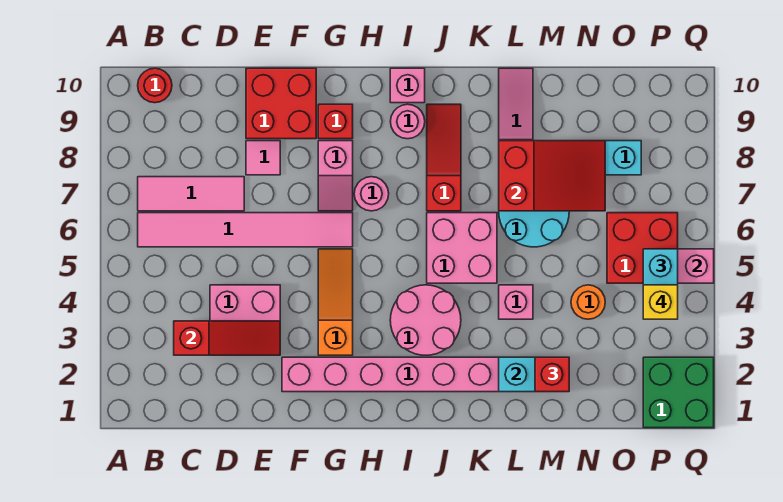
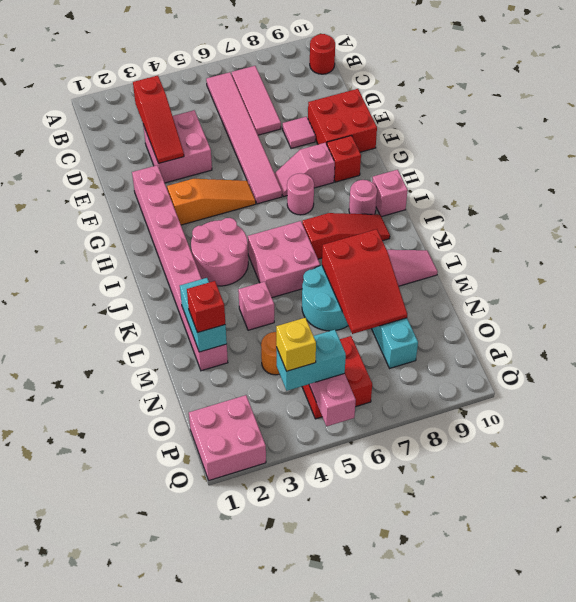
green brick P1:Q2 level 1 -> pink brick P1:Q2 level 1

